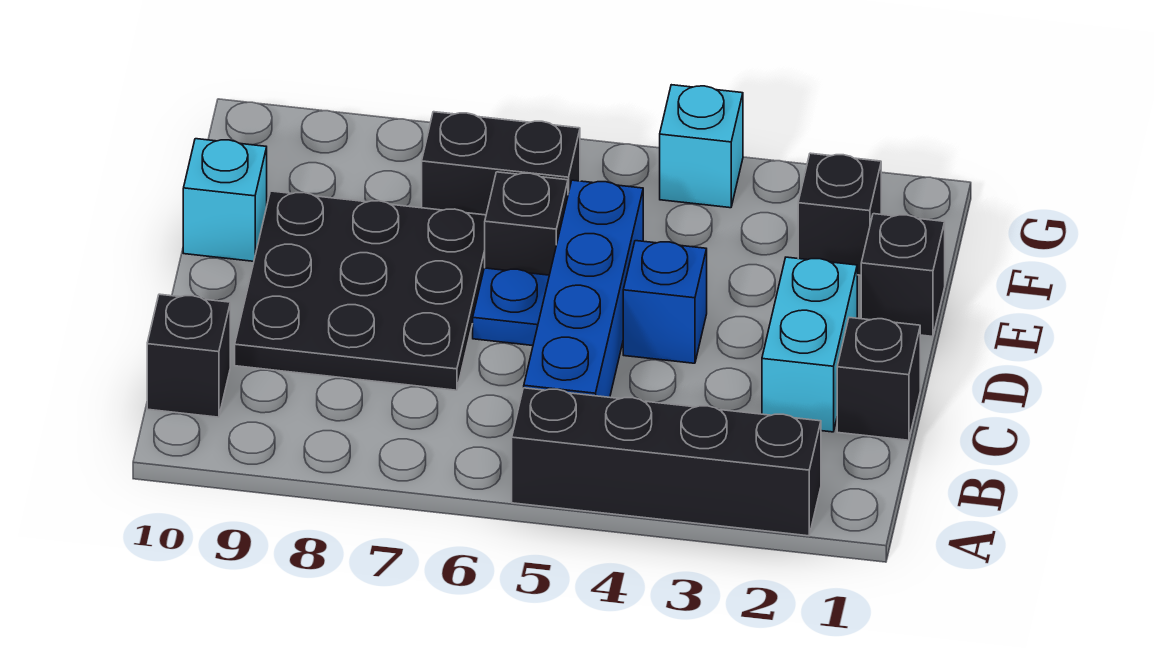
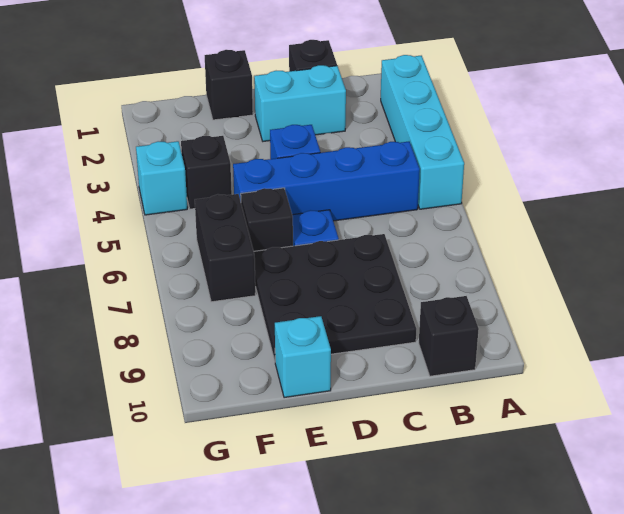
black brick A2:A5 level 1 -> cyan brick A2:A5 level 1
black brick F2 level 1 -> black brick F4 level 1

